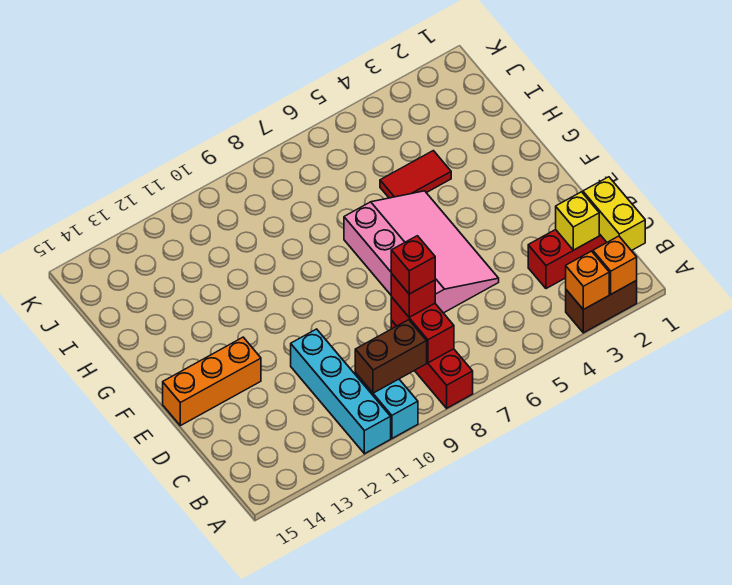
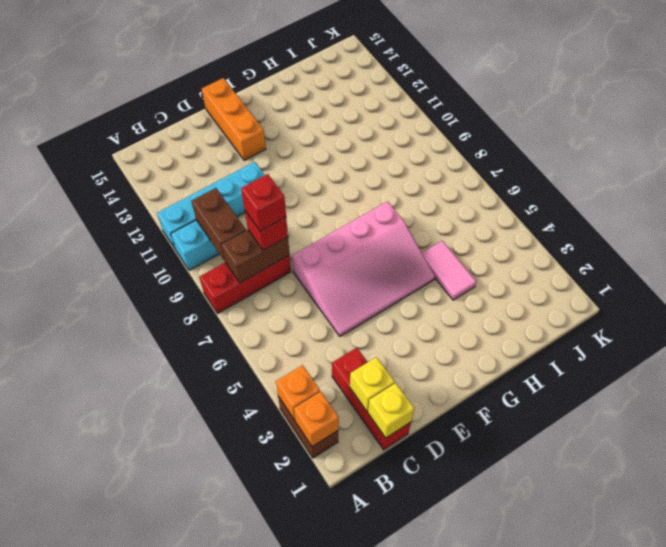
yellow brick B1:C1 level 2 -> yellow brick C1 level 2
red brick B8:C8 level 2 -> brown brick B8:C8 level 2
red tile H4:H5 level 1 -> pink tile H4:H5 level 1

